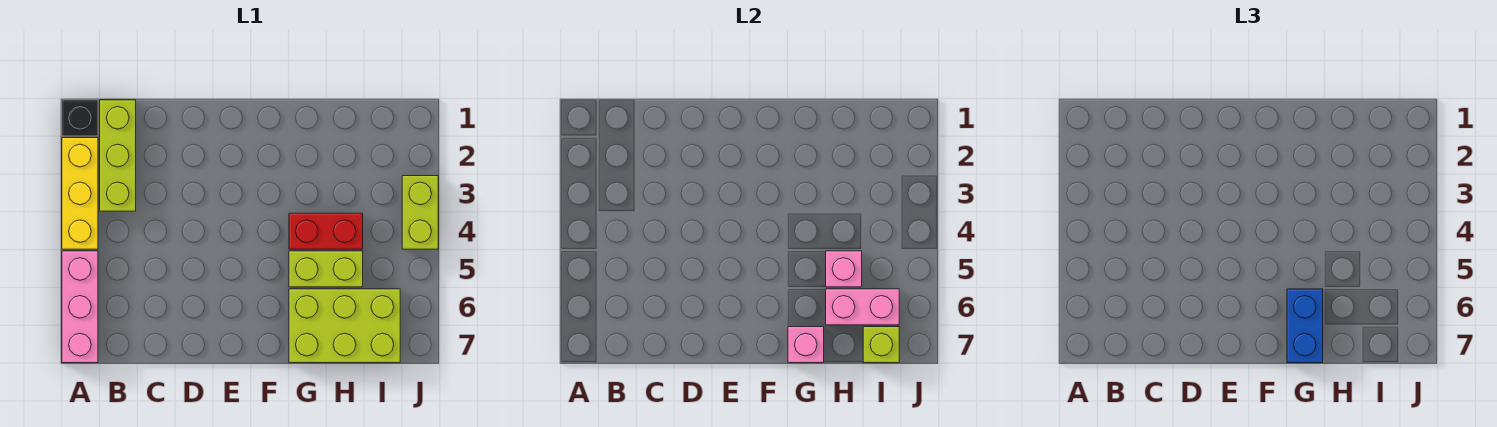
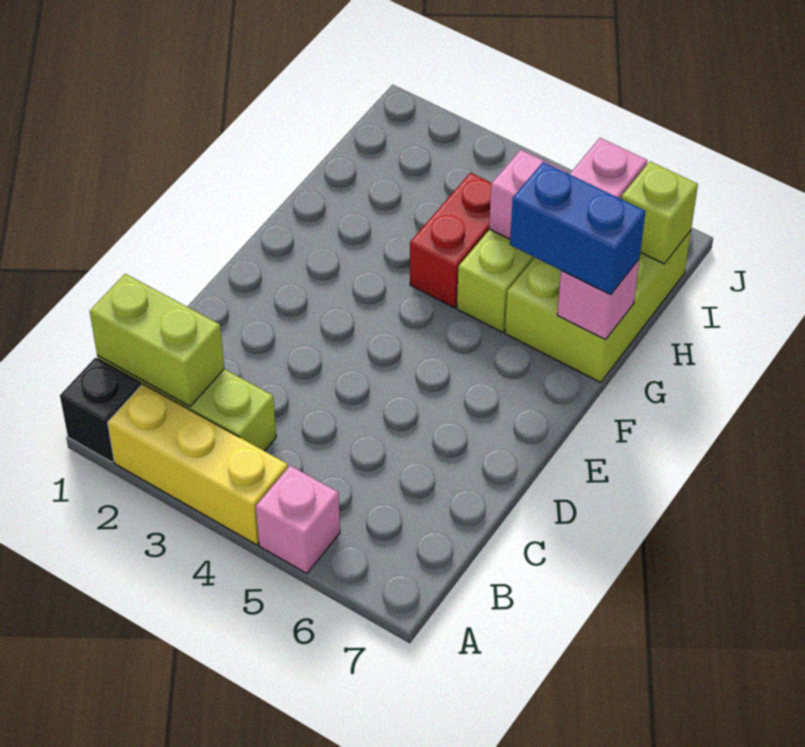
pink brick A5:A7 level 1 -> pink brick A5 level 1
lime brick J3:J4 level 1 -> lime brick B1:B2 level 2

